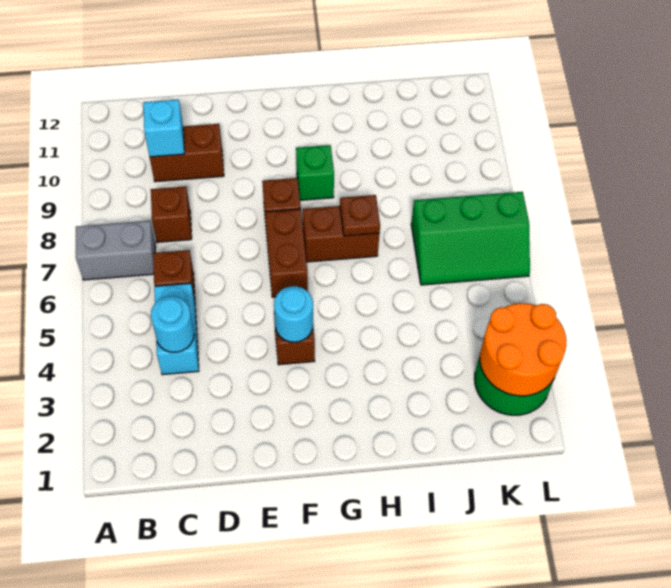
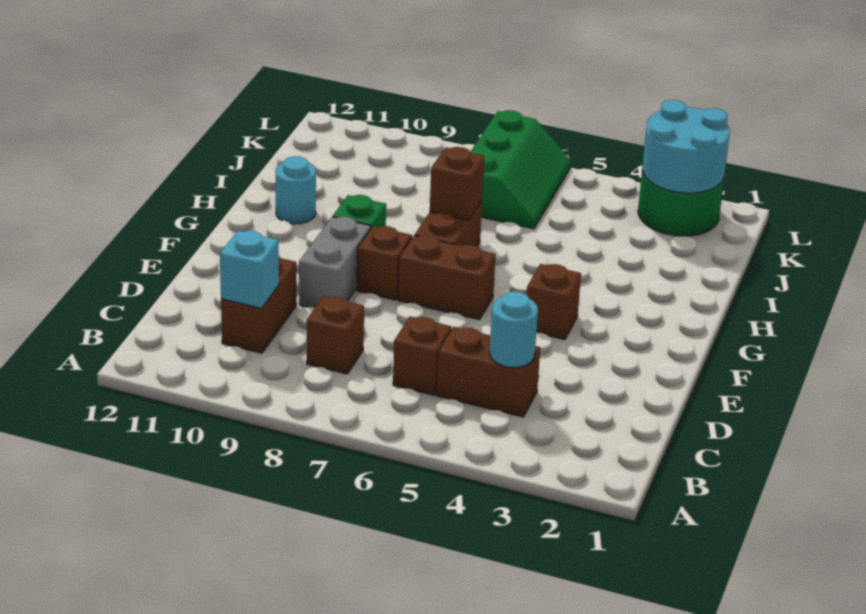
grey brick A7:B7 level 1 -> grey brick E9:F9 level 1
cyan brick C4:C5 level 1 -> brown brick C4:C5 level 1
cyan round brick F4 level 2 -> cyan round brick H11 level 1
brown plate H7 level 2 -> brown brick H7 level 2
orange round brick K2:L3 level 2 -> cyan round brick K2:L3 level 2

